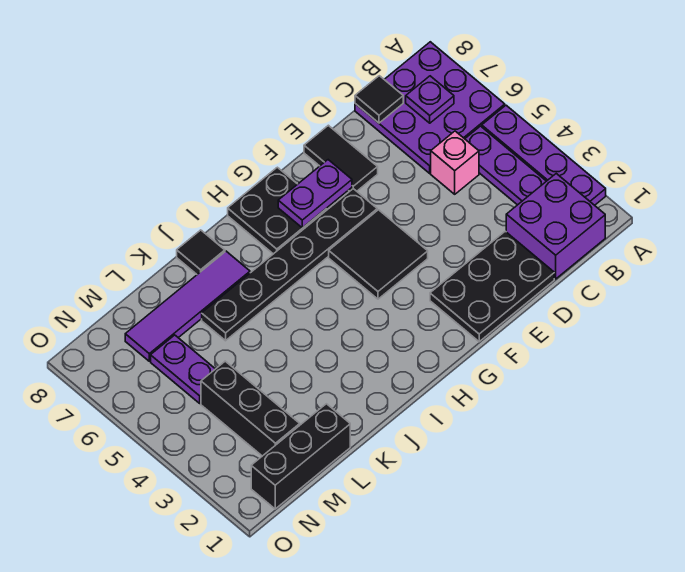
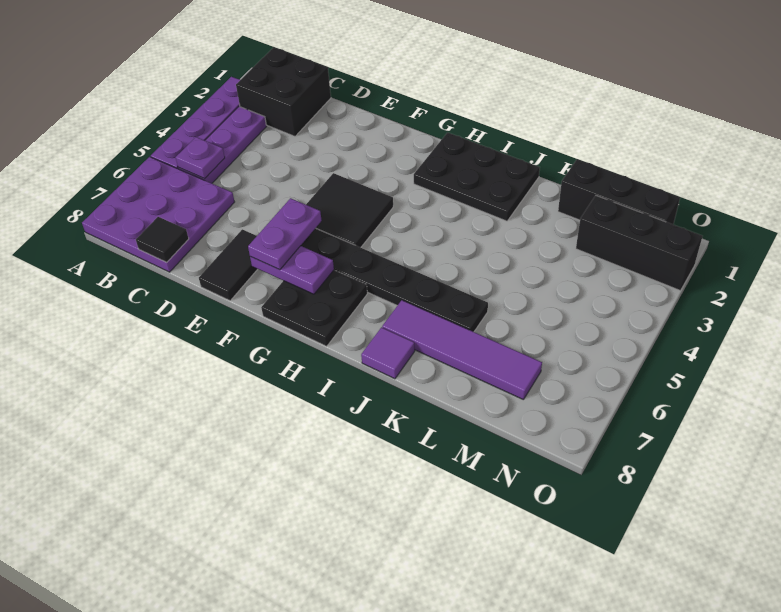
purple brick B1:C2 level 1 -> black brick B1:C2 level 1
purple plate B7 level 2 -> purple plate B5 level 2
pink brick C5 level 1 -> none
black plate D1:F2 level 1 -> black plate H1:J2 level 1
black tile J8 level 1 -> purple tile J8 level 1
black brick M2:M4 level 1 -> black brick M2:O2 level 1
purple plate M5:M6 level 1 -> purple plate F6:F7 level 3

